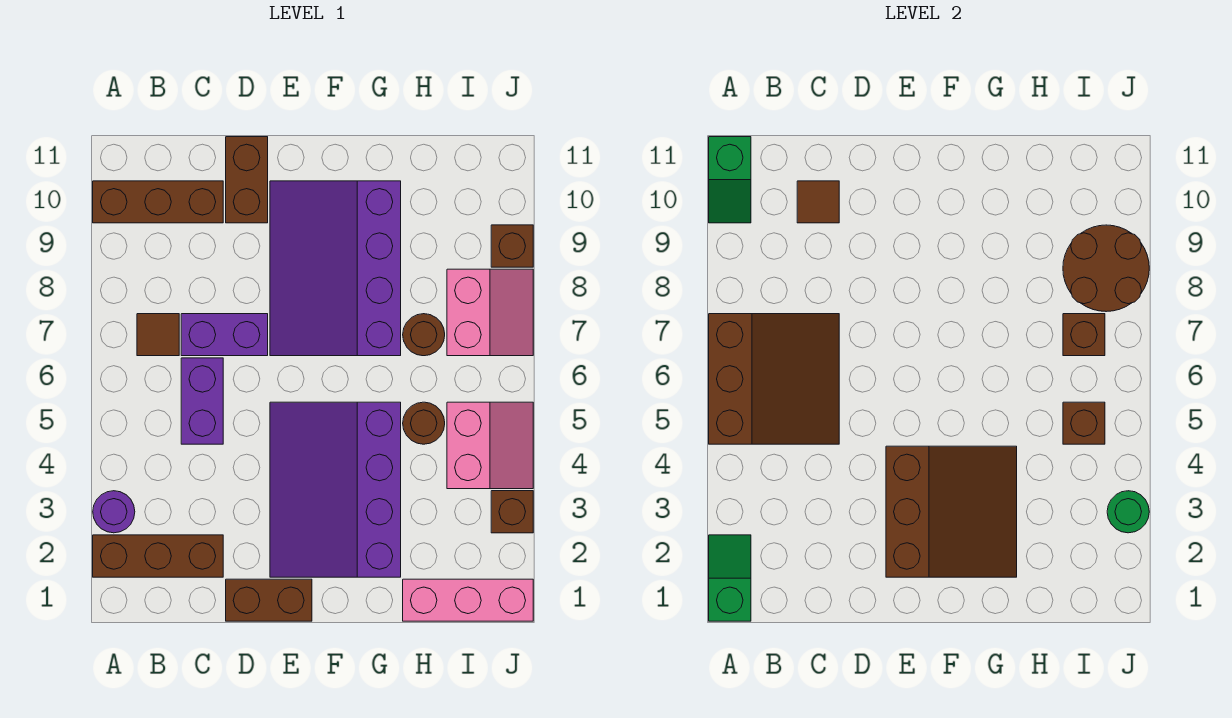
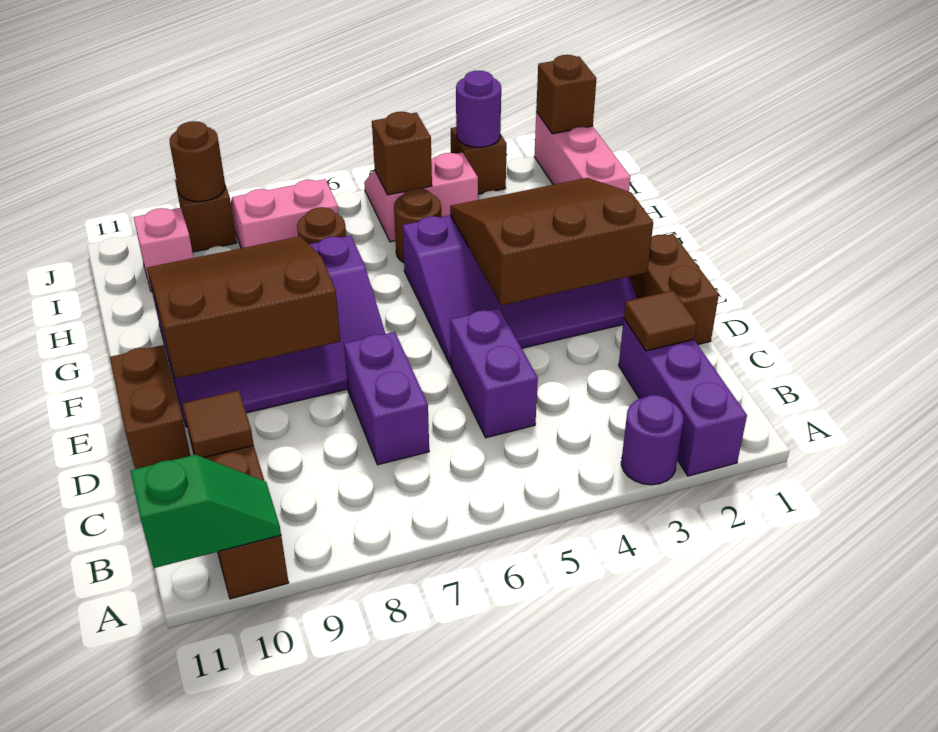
green slope A1:A2 level 2 top 1 -> none
brown brick A2:C2 level 1 -> purple brick A2:C2 level 1
brown slope A5:C7 level 2 top A -> brown slope E8:G10 level 2 top E
brown tile B7 level 1 -> brown tile C2 level 2
purple brick C5:C6 level 1 -> purple brick C5:D5 level 1
brown brick D10:D11 level 1 -> brown brick D11:E11 level 1
brown brick I7 level 2 -> brown brick J1 level 2
brown round brick I8:J9 level 2 -> brown round brick J9 level 2
none -> pink brick I10 level 1
green round brick J3 level 2 -> purple round brick J3 level 2

